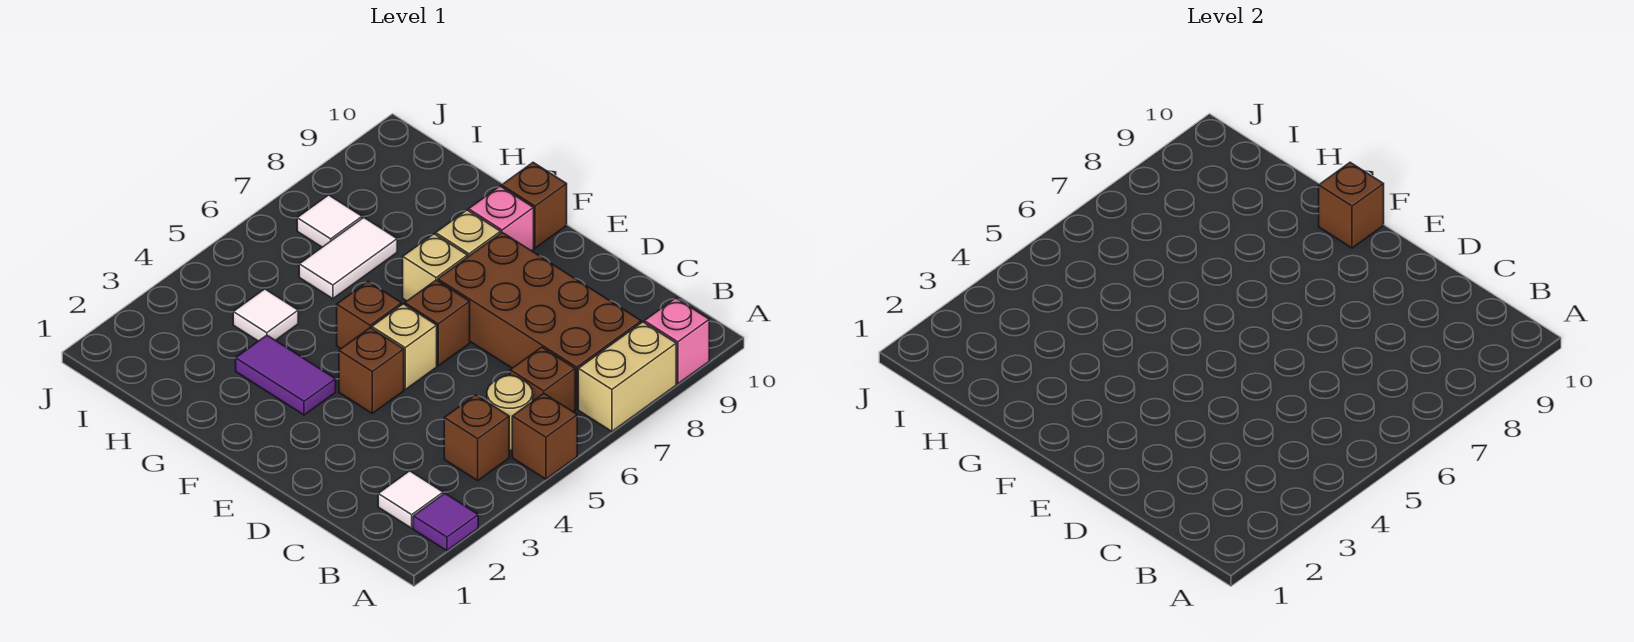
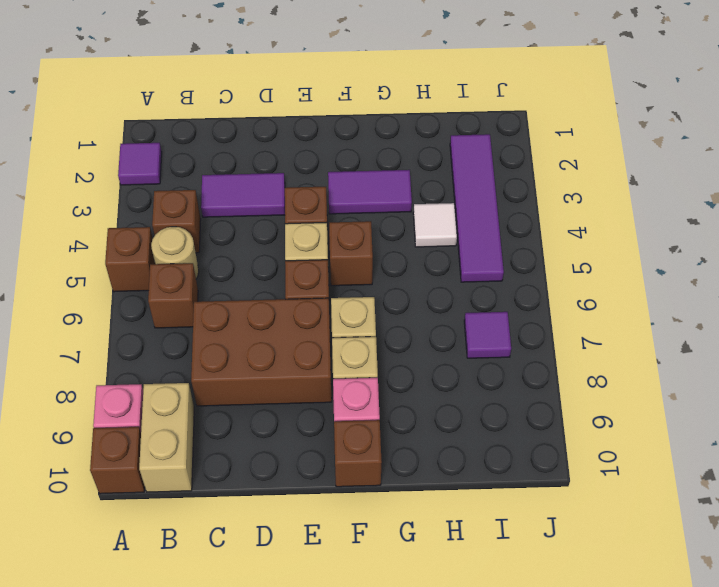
tan brick A7:A8 level 1 -> tan brick B9:B10 level 1
white tile B2 level 1 -> none
brown brick B7:E8 level 1 -> brown brick C7:E8 level 1
none -> purple tile C3:D3 level 1
brown brick F10 level 2 -> brown brick A10 level 1
white tile H6:H7 level 1 -> none
none -> purple tile I2:I5 level 1
white tile I7 level 1 -> purple tile I7 level 1

